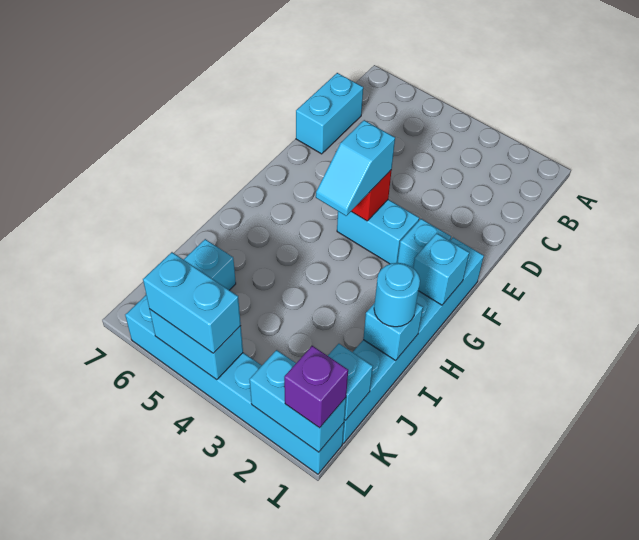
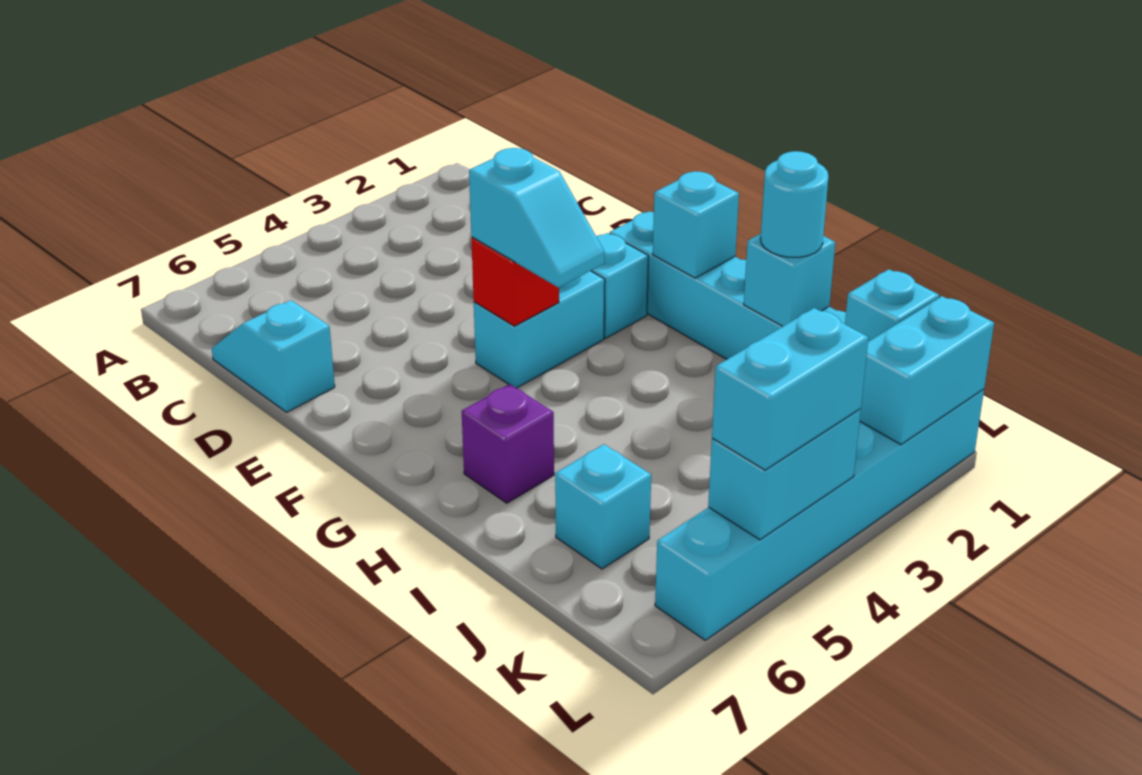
cyan brick C7:D7 level 1 -> cyan slope C7:D7 level 1 top D
purple brick L1 level 3 -> purple brick H6 level 1

